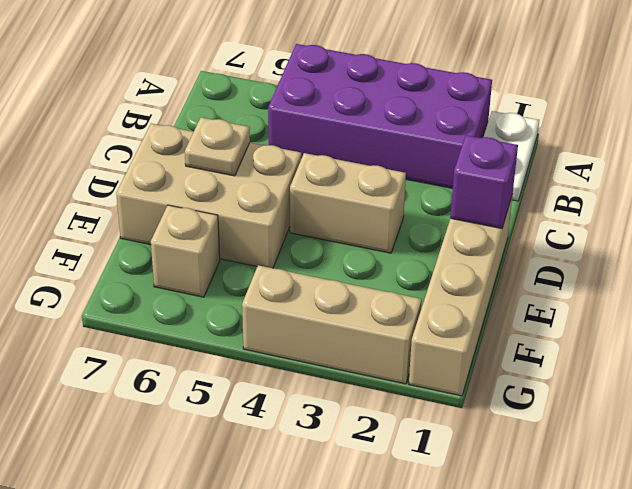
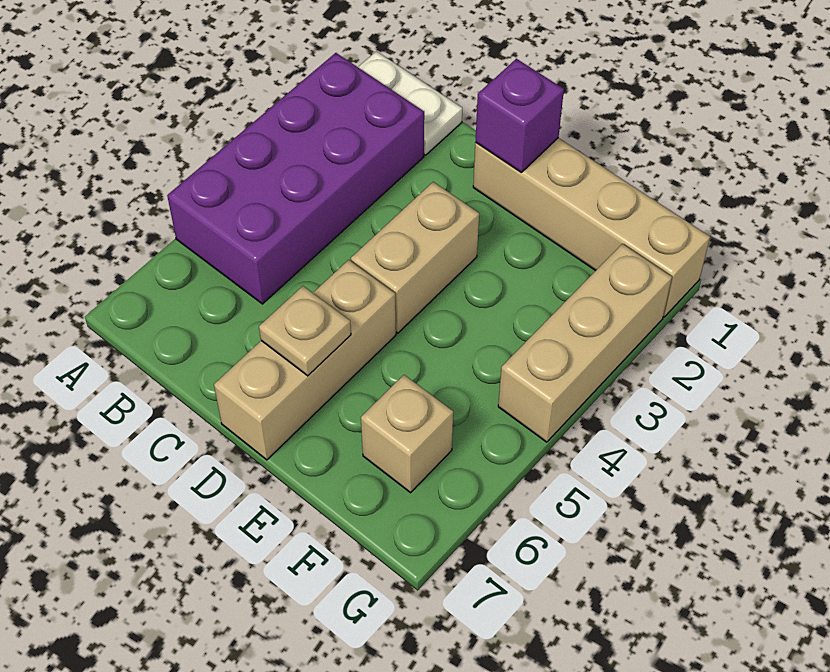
tan brick D5:E7 level 1 -> tan brick D5:D7 level 1

